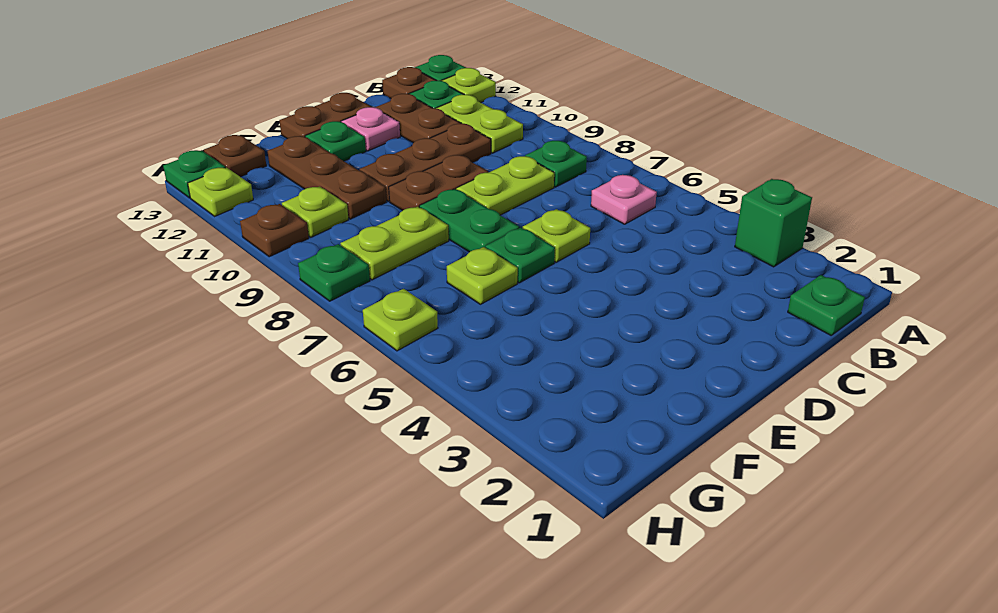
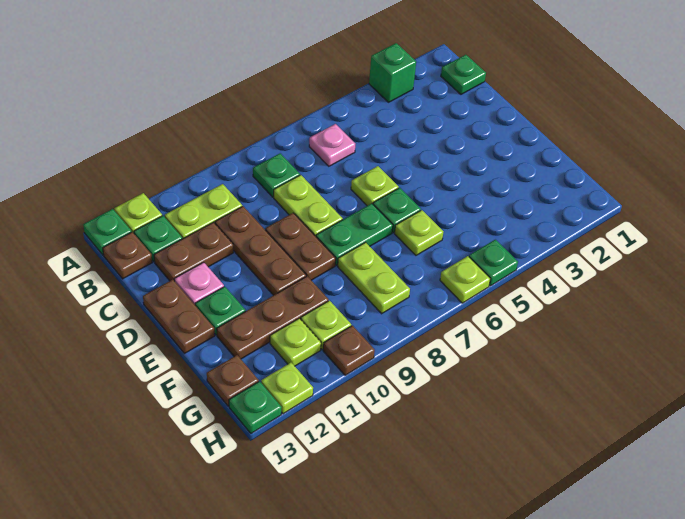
none -> lime plate G11 level 1
green plate H8 level 1 -> green plate H5 level 1

